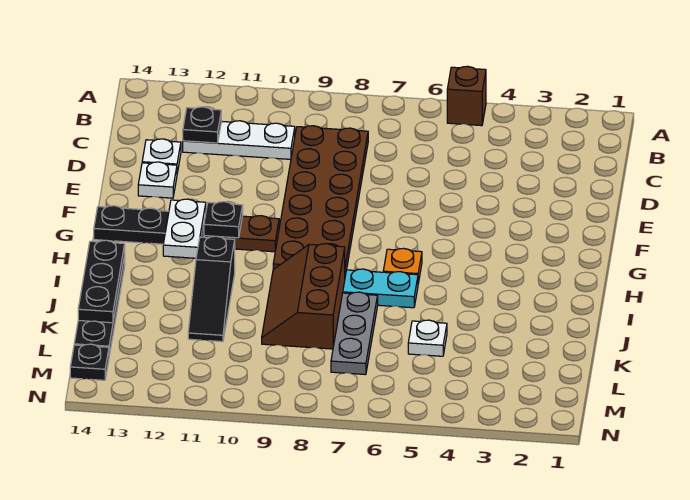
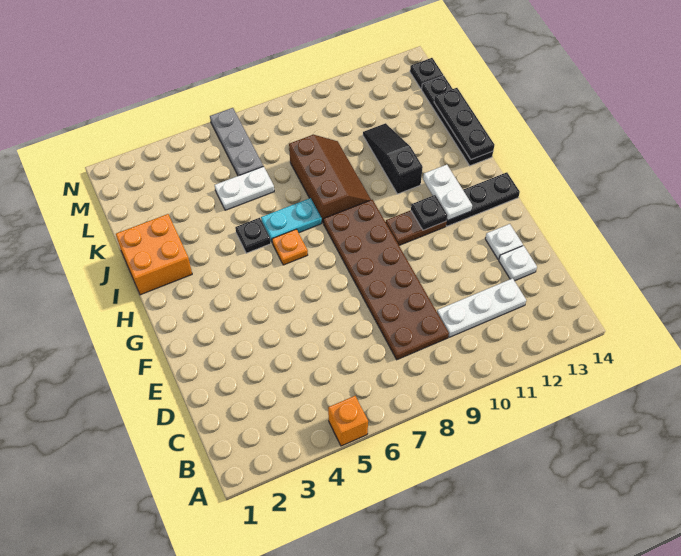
brown brick A5 level 1 -> orange brick A5 level 1
black plate C12 level 2 -> black plate I5 level 1
none -> orange brick I1:J2 level 1
grey plate J7:L7 level 1 -> grey plate L6:N6 level 1
white plate K5 level 1 -> white plate K5:K6 level 1

